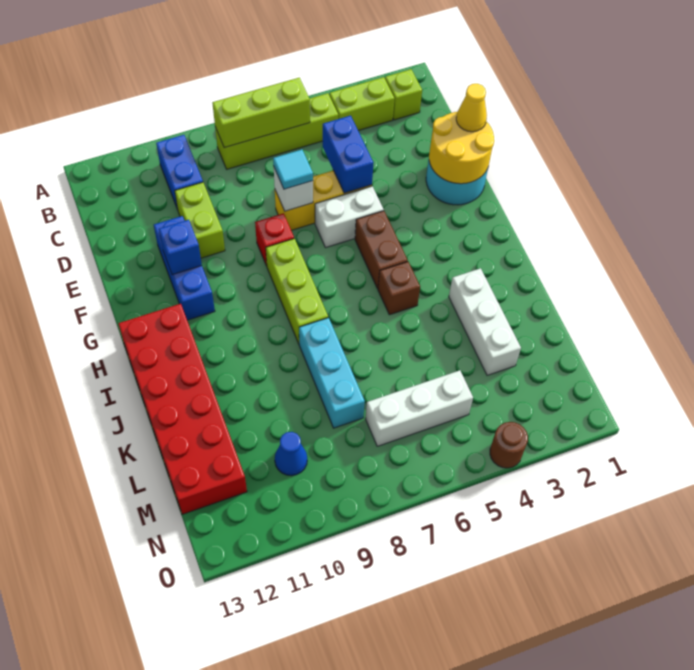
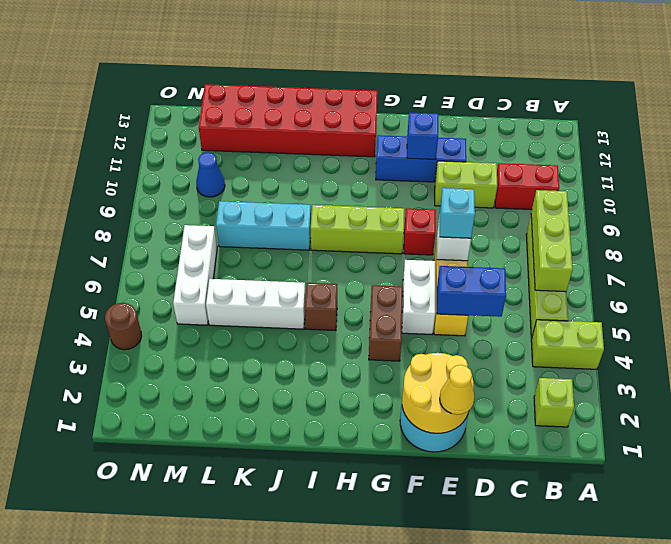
lime brick B3:B4 level 1 -> lime brick A4:B4 level 1
blue brick B10:C10 level 1 -> red brick B10:C10 level 1
cyan tile E7 level 3 -> cyan brick E7 level 3
brown brick G5:H5 level 1 -> brown brick G4:G5 level 1
white brick J3:L3 level 1 -> white brick J5:L5 level 1

